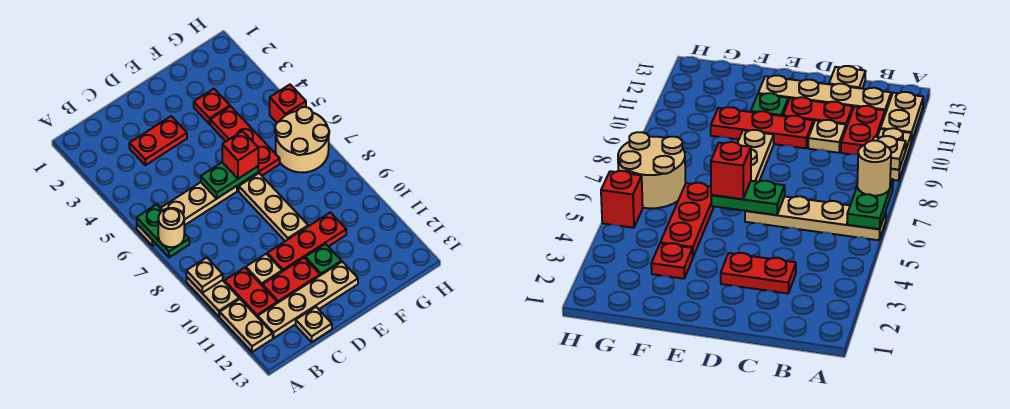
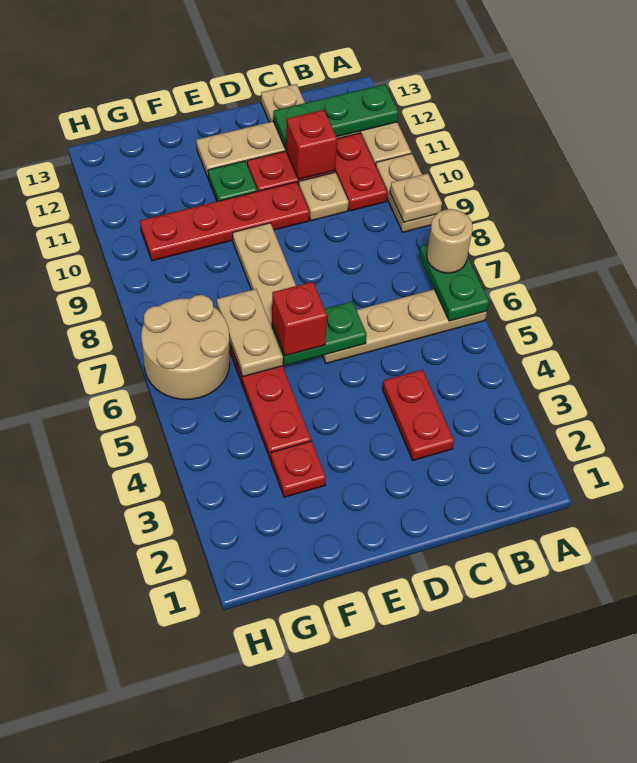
none -> green plate A12:C12 level 2
red plate C3:D3 level 1 -> red plate C3:C4 level 1
red plate D10:F10 level 1 -> red plate D10:G10 level 1
none -> tan plate F6:F7 level 2
red brick H5 level 1 -> red brick C11 level 2

